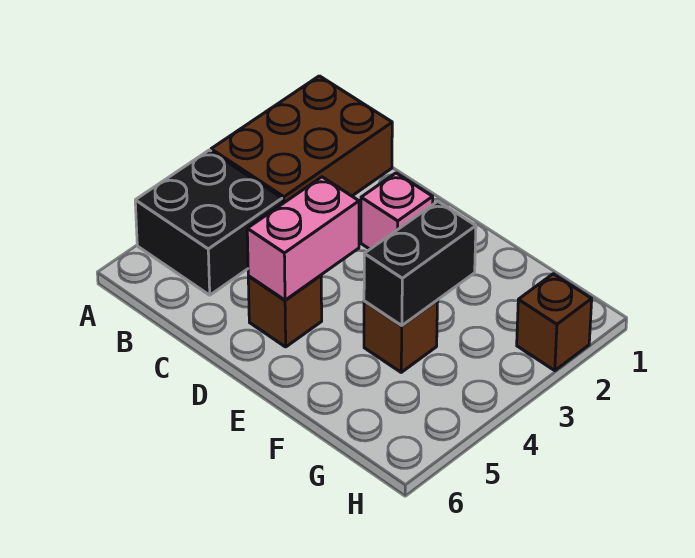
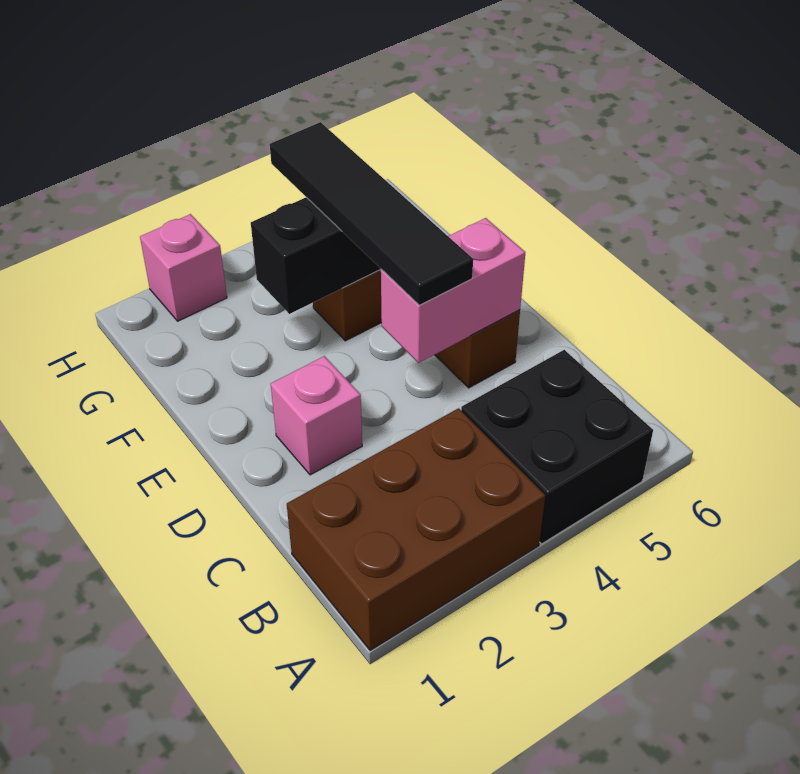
none -> black tile D4:G4 level 3
brown brick H2 level 1 -> pink brick H2 level 1

